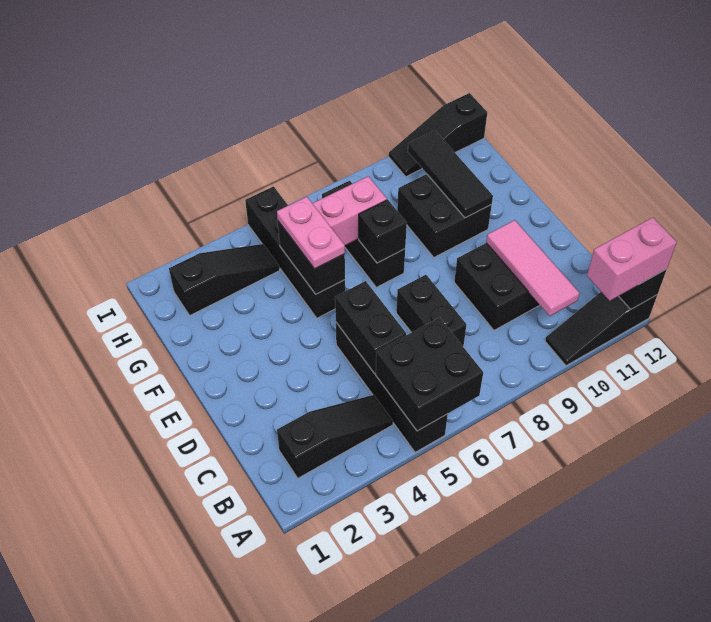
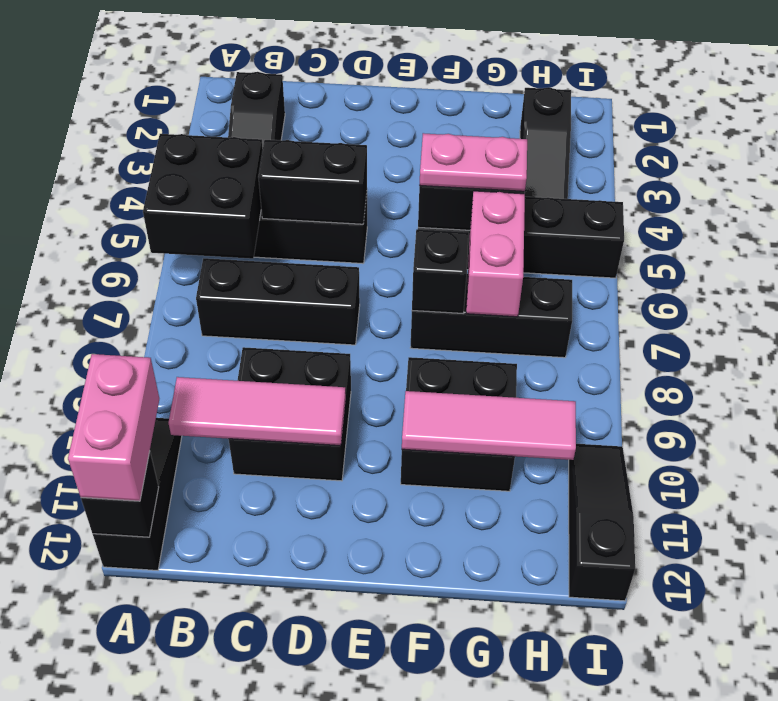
black brick C7:D7 level 1 -> black brick B7:D7 level 1
black tile F10:H10 level 2 -> pink tile F10:H10 level 2

